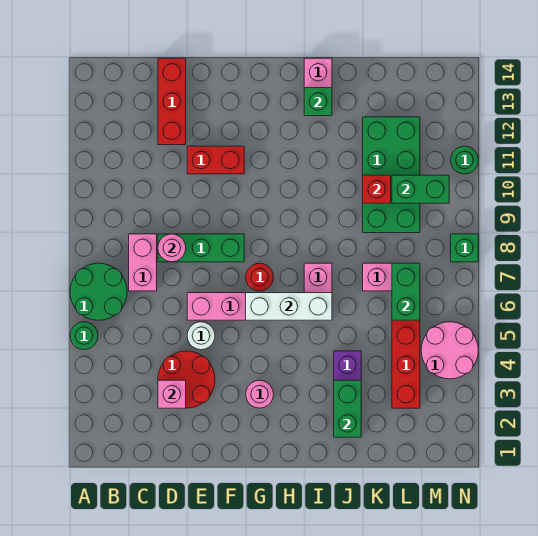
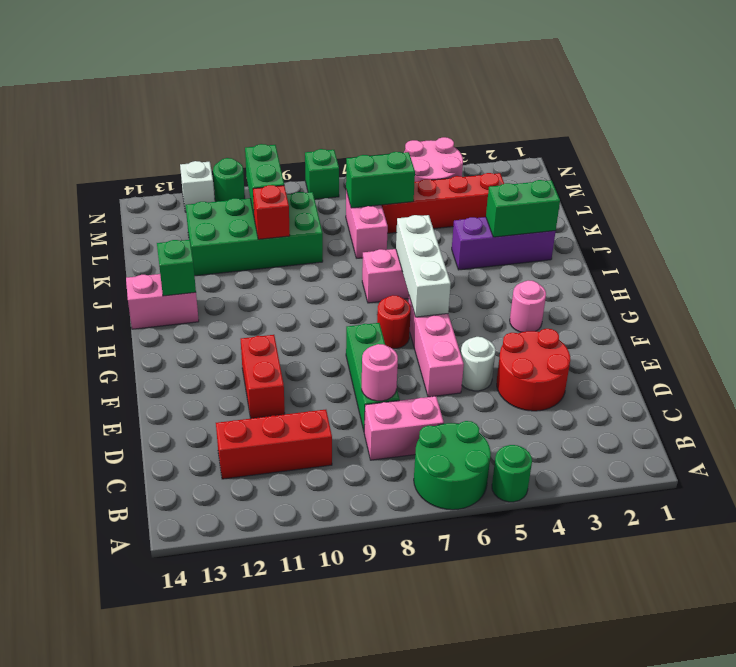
pink brick D3 level 2 -> none
red brick D12:D14 level 1 -> red brick C10:C12 level 1
none -> white brick N12 level 1

